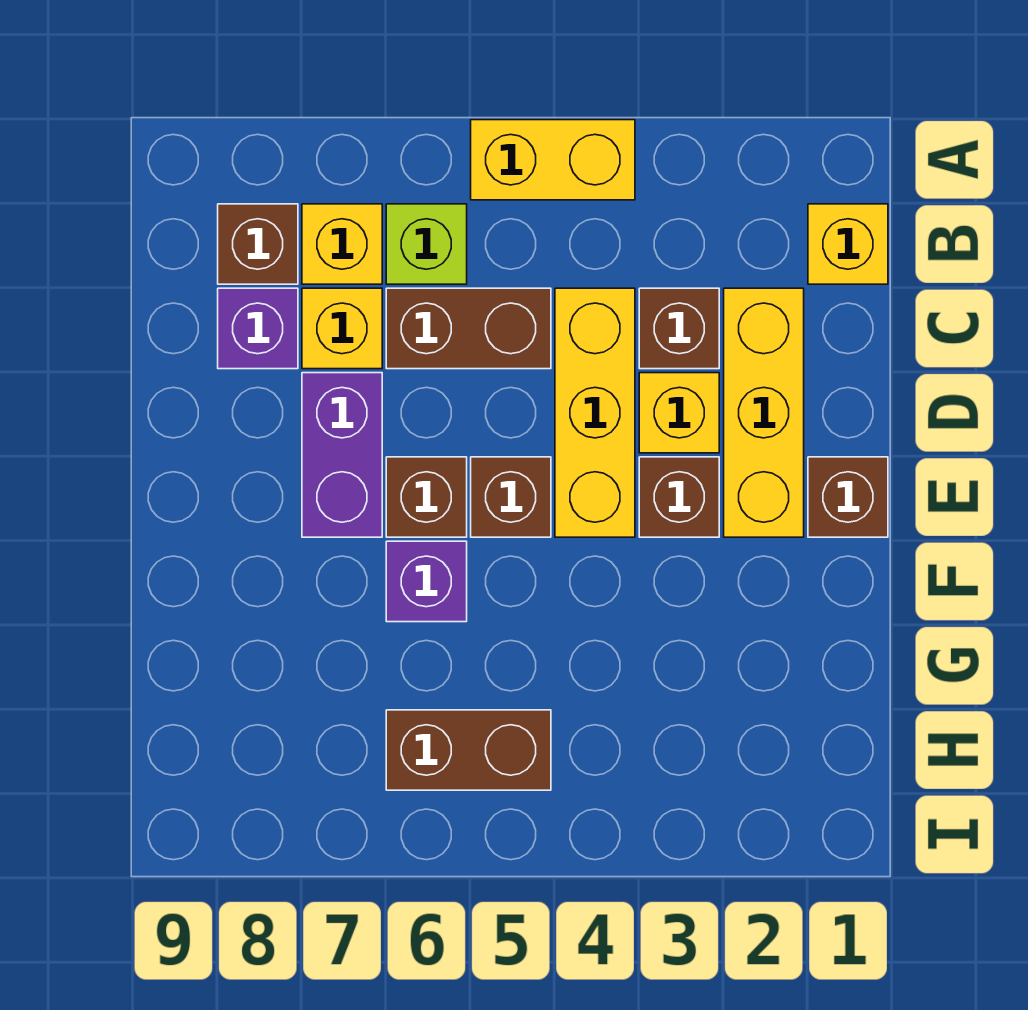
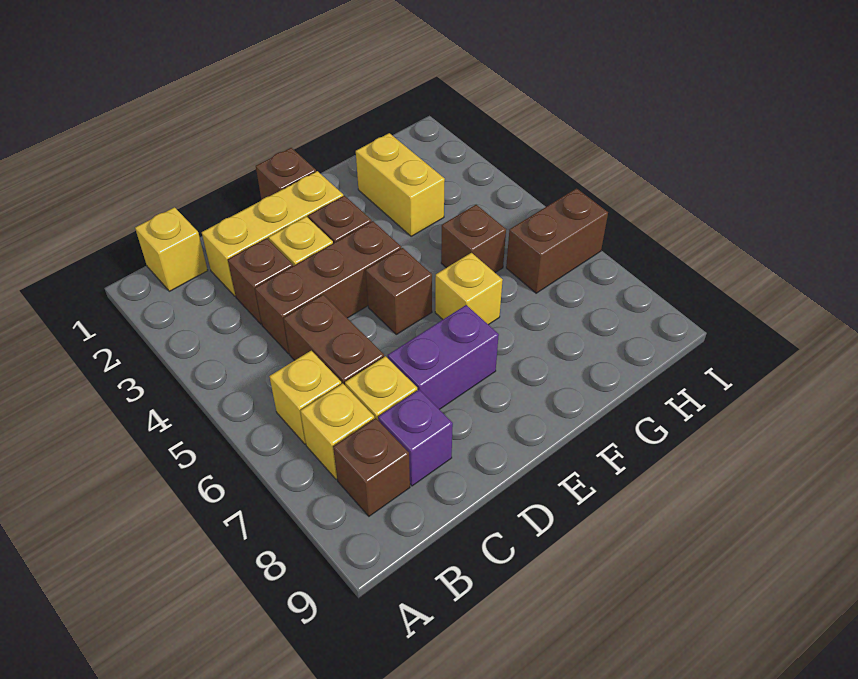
yellow brick A4:A5 level 1 -> yellow brick G2:G3 level 1
lime brick B6 level 1 -> yellow brick B6 level 1
yellow brick C4:E4 level 1 -> brown brick C4:E4 level 1
brown brick E6 level 1 -> brown brick G5 level 1
purple brick F6 level 1 -> yellow brick F6 level 1
brown brick H5:H6 level 1 -> brown brick H6:I6 level 1

